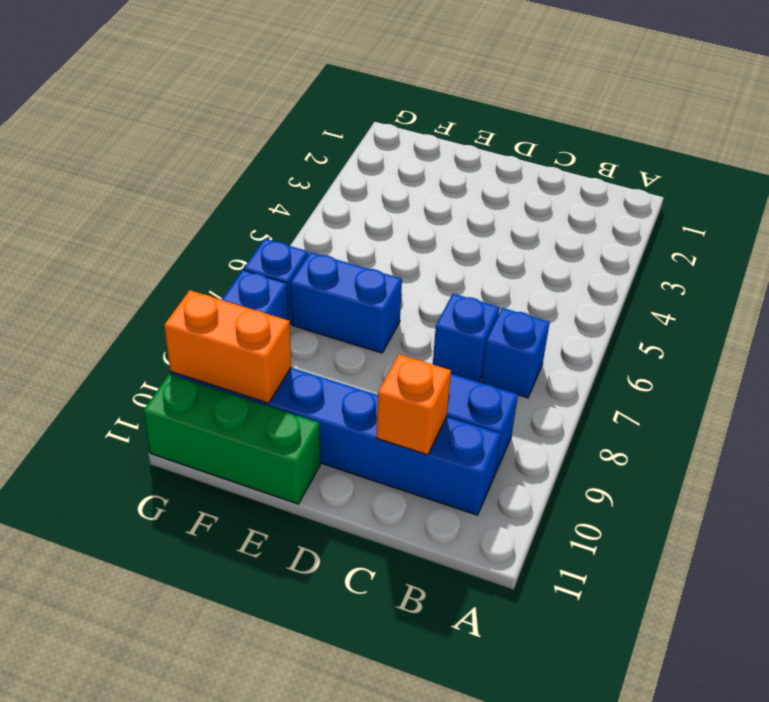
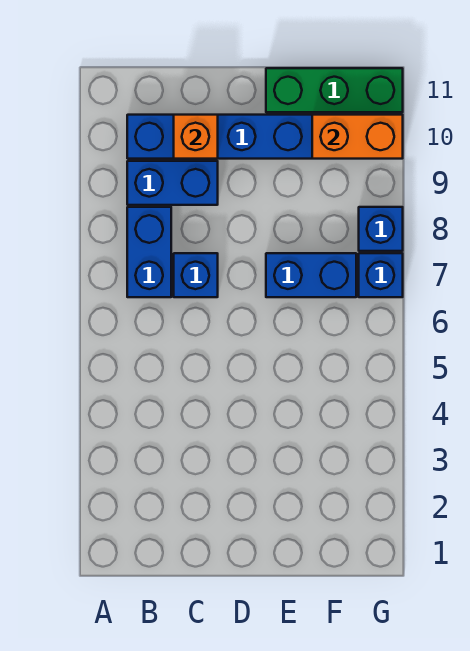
blue brick B7 level 1 -> blue brick B7:B8 level 1

